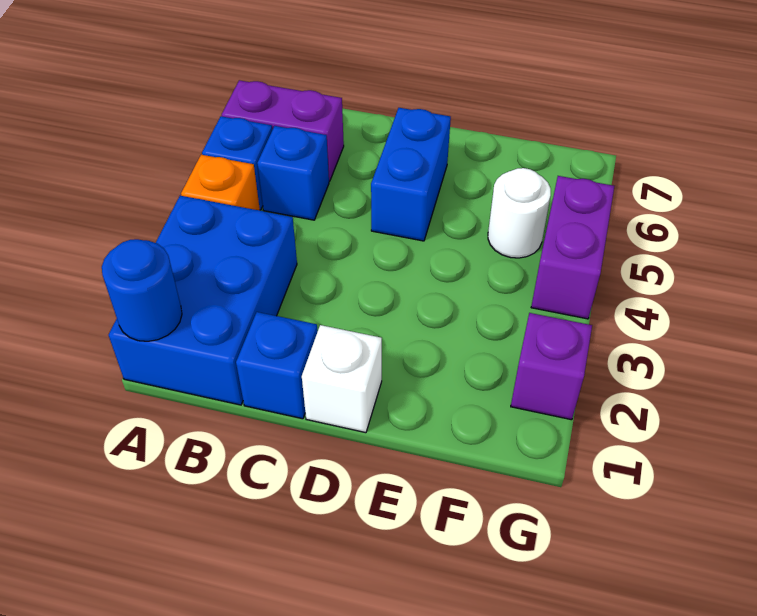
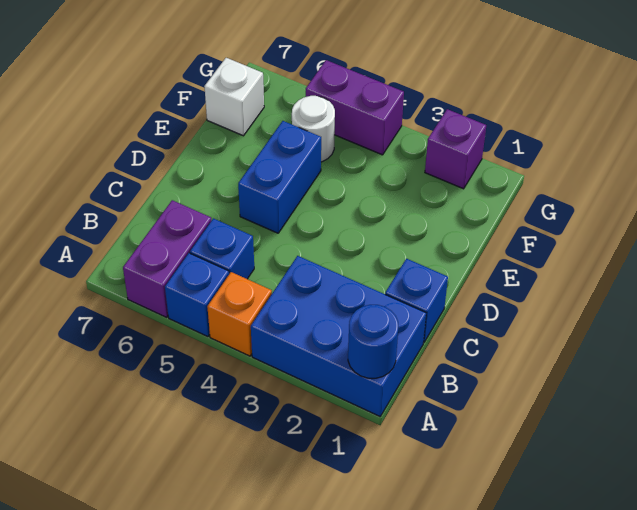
white brick D1 level 1 -> white brick F7 level 1
blue brick D5:D6 level 1 -> blue brick D5:E5 level 1

